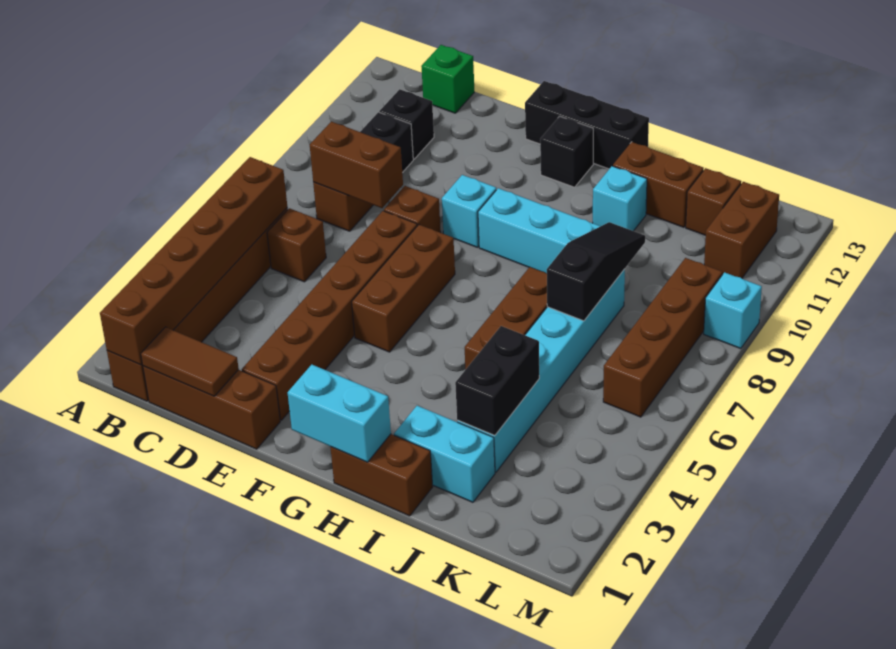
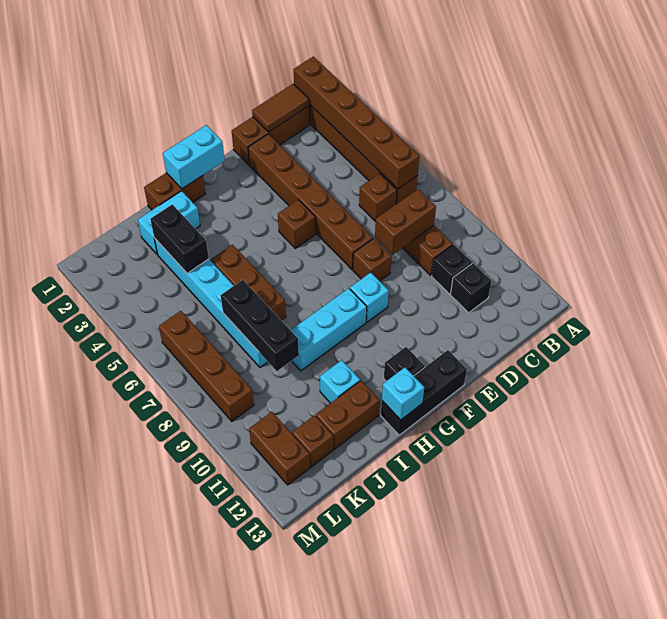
green brick C13 level 1 -> none
brown brick F5:F7 level 1 -> brown brick F5 level 1
black slope J7:J9 level 2 top 7 -> black brick J7:J9 level 2
cyan brick M9 level 1 -> cyan brick H13 level 2

